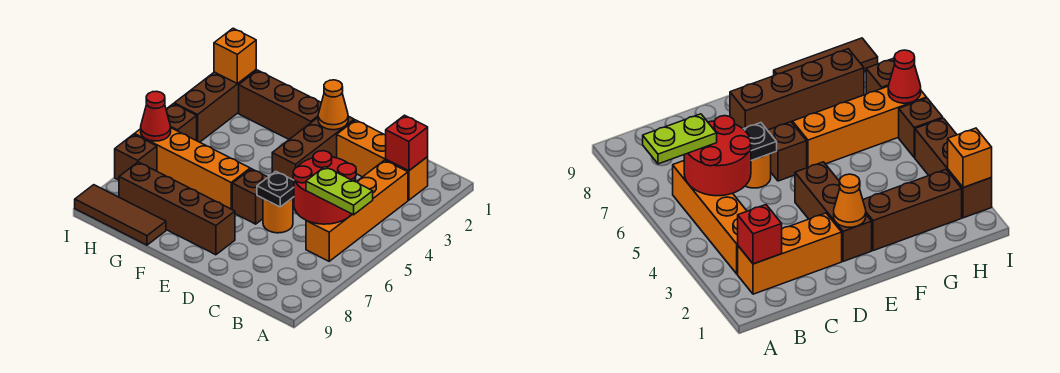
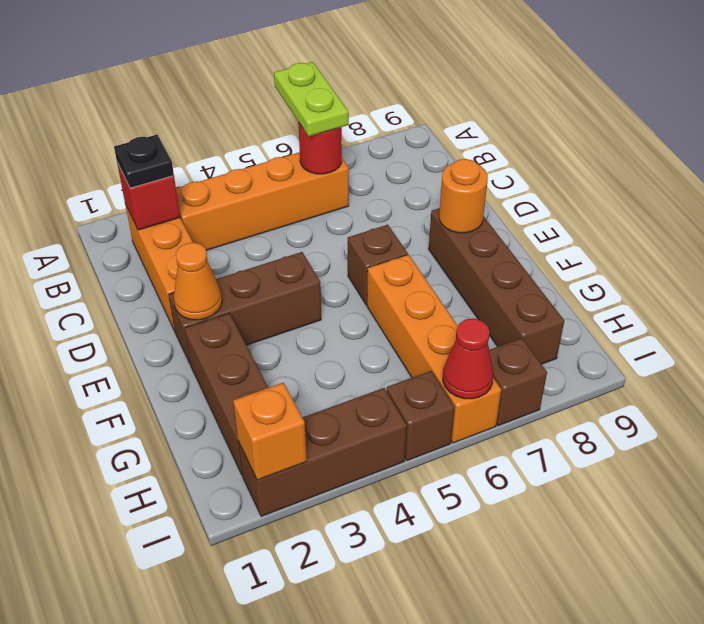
red round brick B5:C6 level 2 -> red round brick B6 level 2
orange round brick D6 level 1 -> orange round brick E8 level 2
black plate D6 level 2 -> black plate B2 level 3
brown tile G9:I9 level 1 -> none

